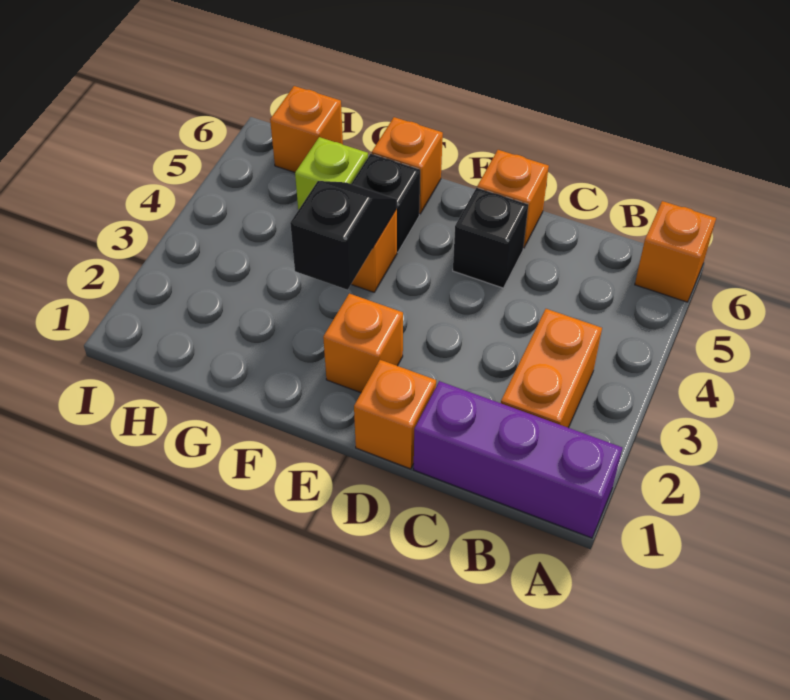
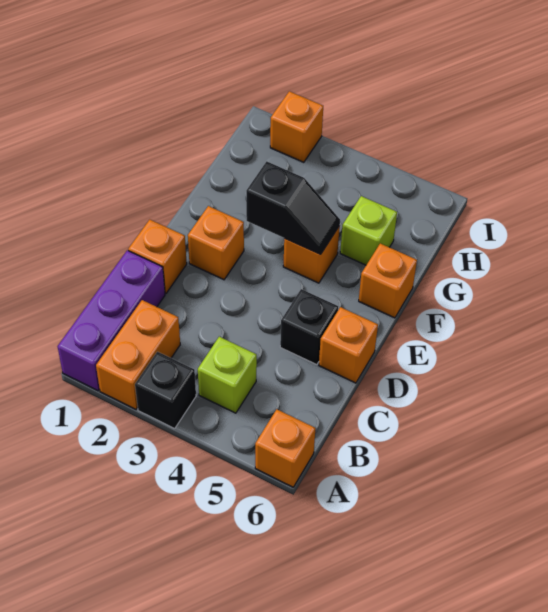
orange brick B2:B3 level 1 -> orange brick A2:B2 level 1
none -> lime brick B4 level 1
black brick F5 level 1 -> black brick A3 level 1
orange brick H6 level 1 -> orange brick I2 level 1

